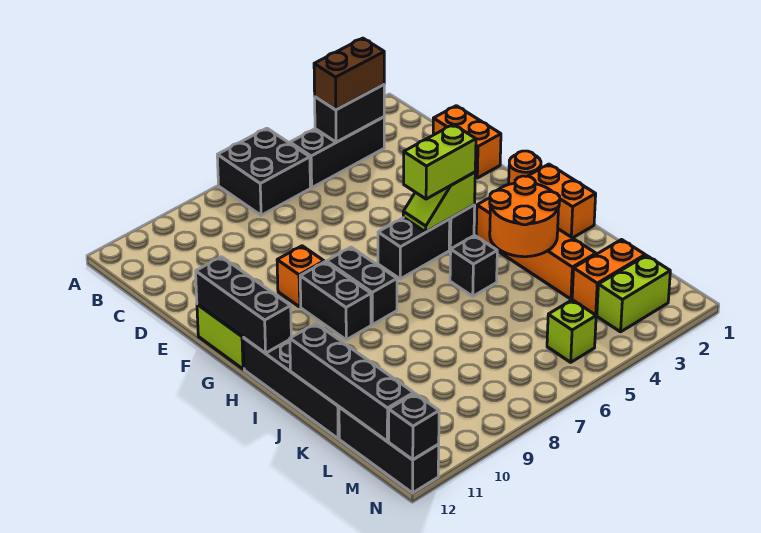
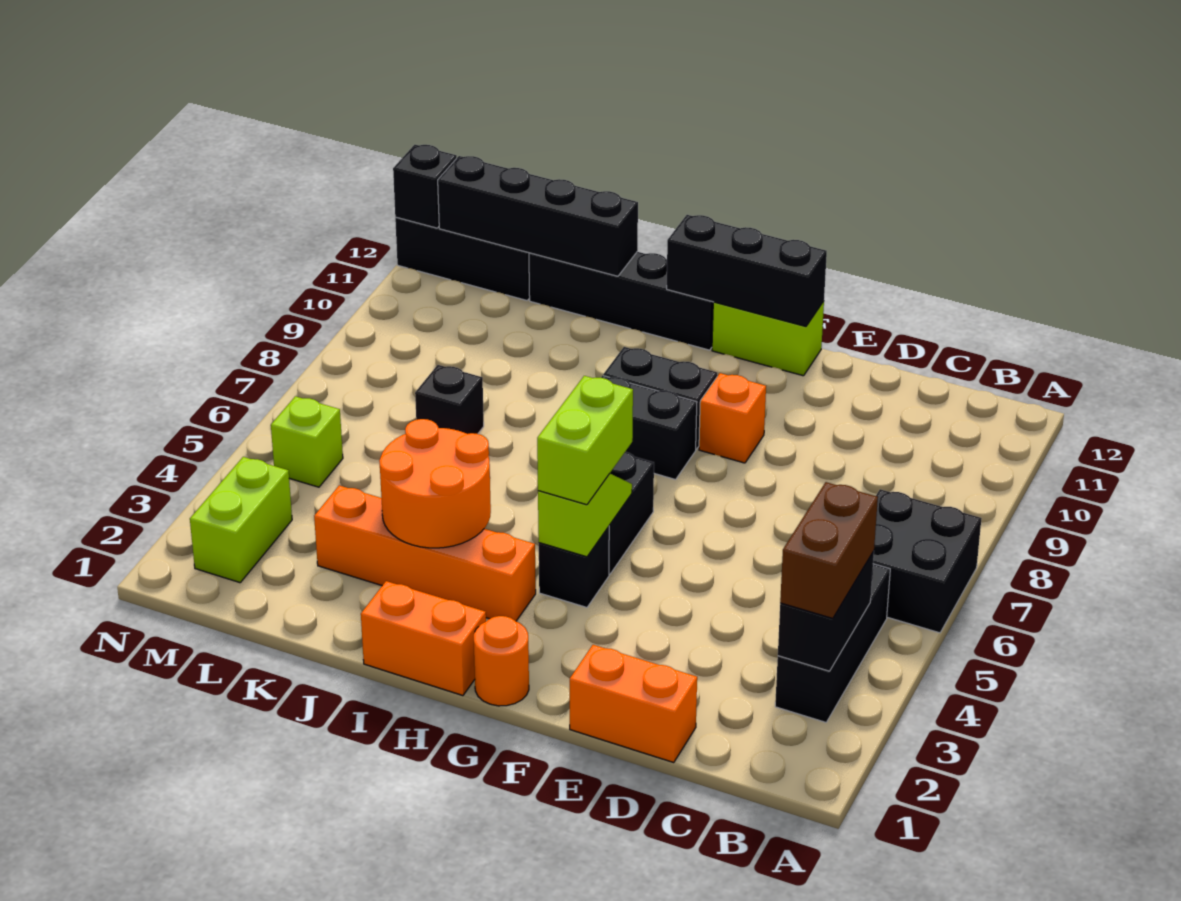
black brick I5 level 1 -> black brick K7 level 1
orange brick L2:L3 level 1 -> none

